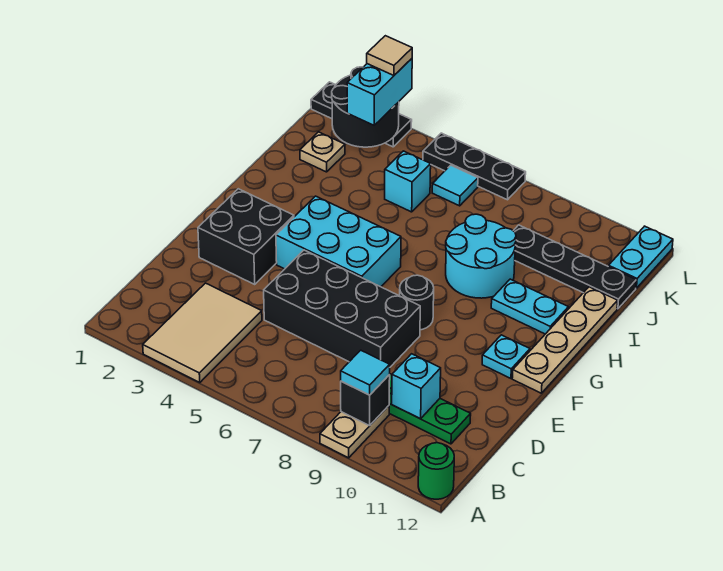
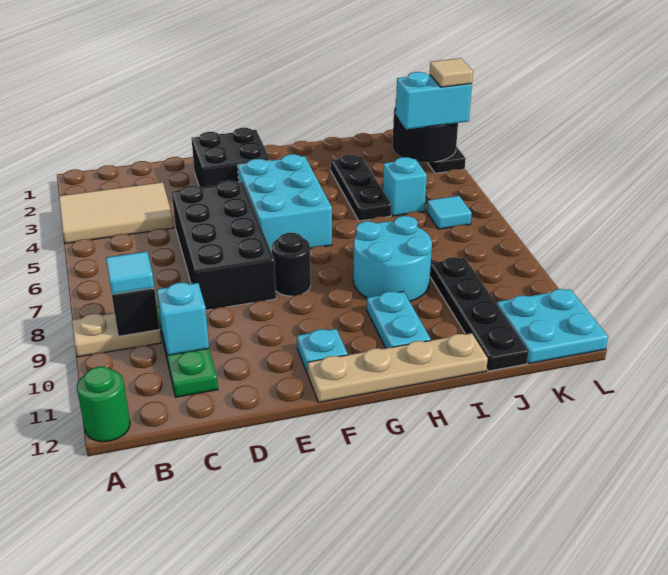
tan plate J2 level 1 -> none
cyan plate K12:L12 level 1 -> cyan plate K11:L12 level 1
black plate L5:L7 level 1 -> black plate I3:I5 level 1

